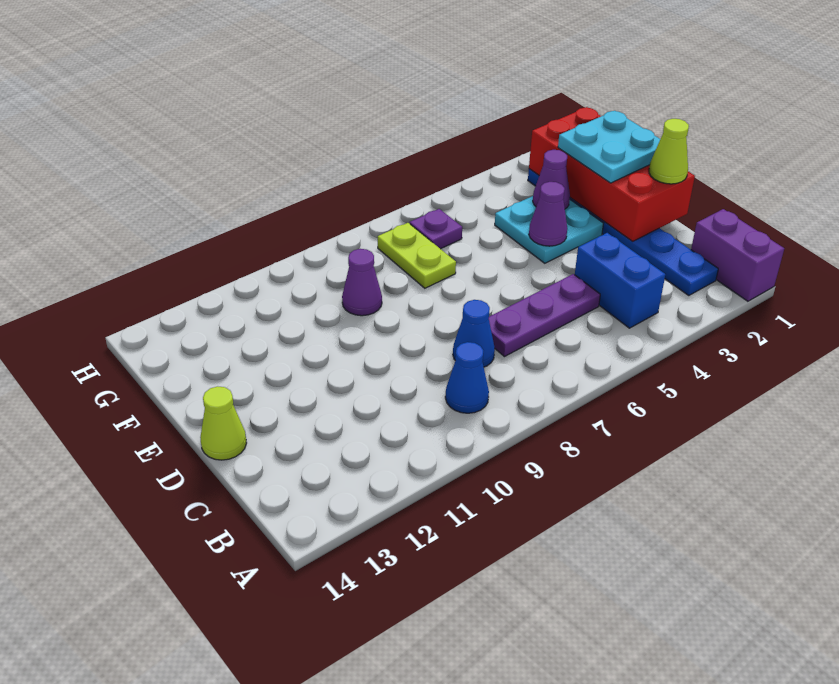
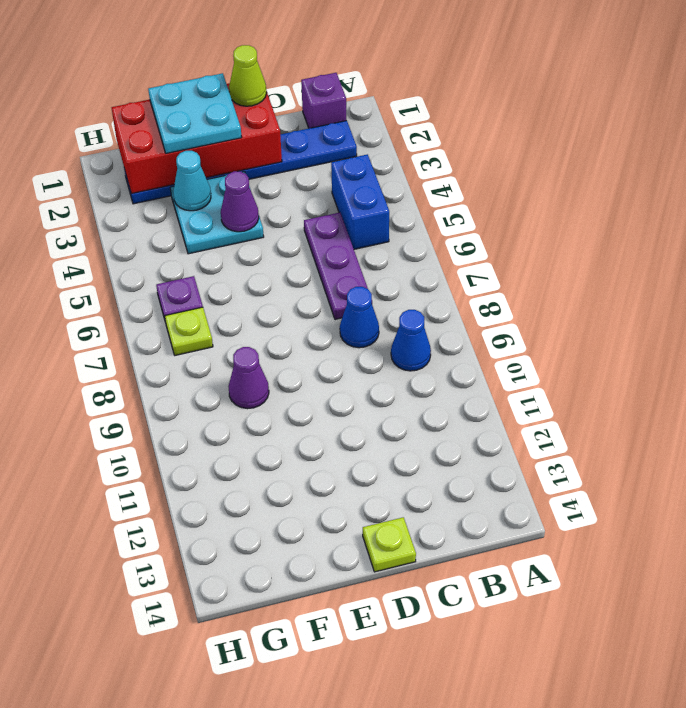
purple brick A1:B1 level 1 -> purple brick B1 level 1
blue brick B4:C4 level 1 -> blue brick B4:B5 level 1
lime cone D14 level 1 -> lime plate D14 level 1
purple cone F3 level 2 -> cyan cone F3 level 2
lime plate F7:G7 level 1 -> lime plate G7 level 1

